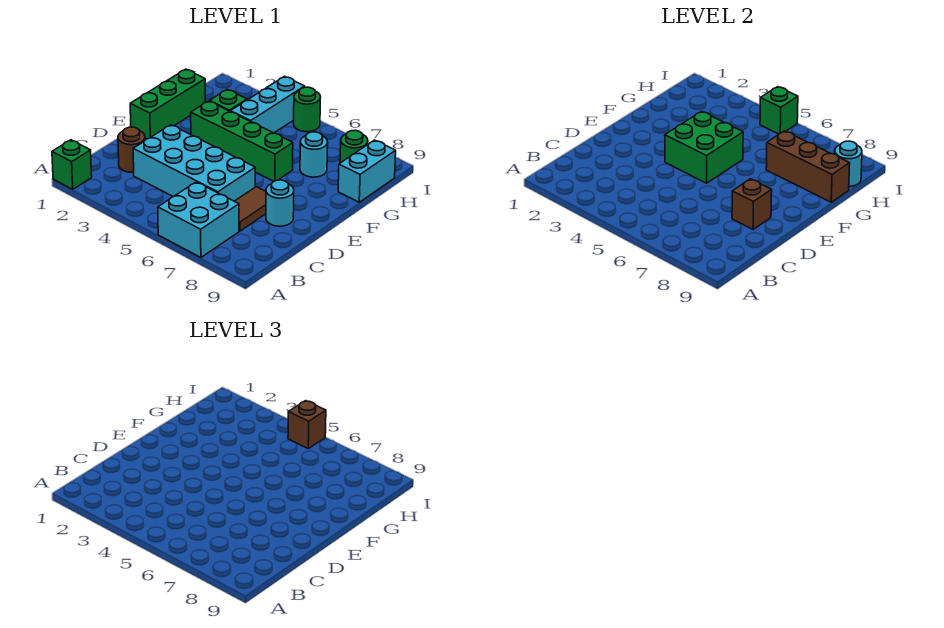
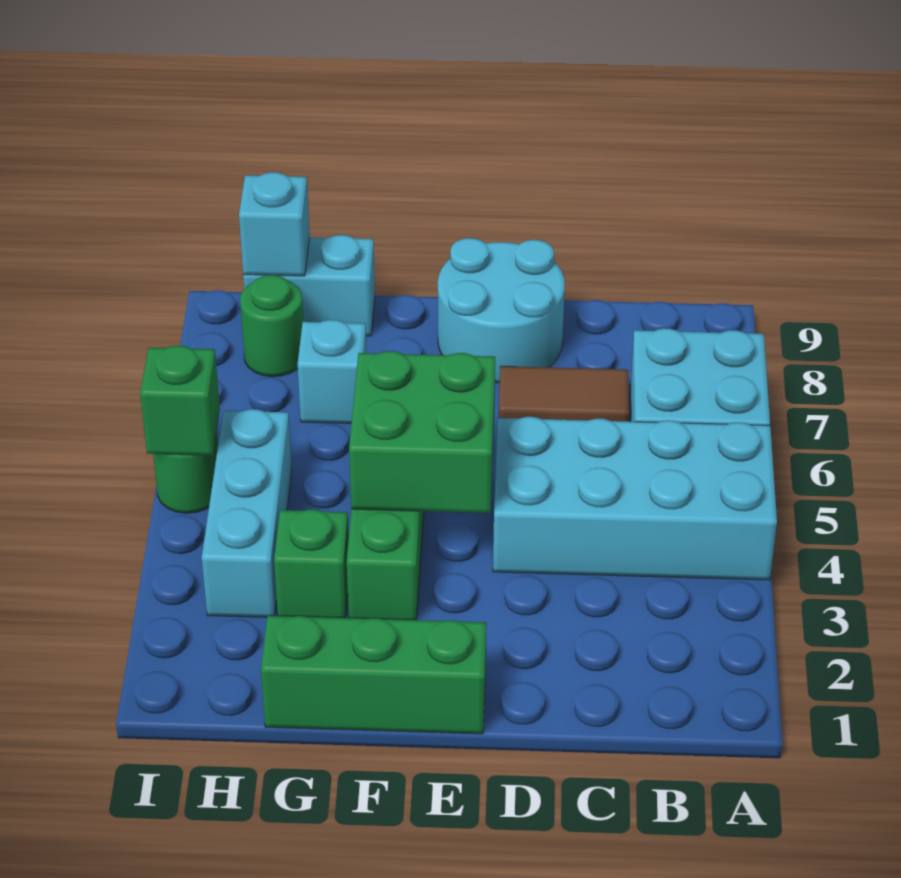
green brick A1 level 1 -> none
brown round brick C2 level 1 -> none
cyan brick C3:D6 level 1 -> cyan brick A4:D5 level 1
cyan round brick D8 level 1 -> cyan round brick D8:E9 level 1
brown brick D8 level 2 -> none
cyan brick G4:I4 level 1 -> cyan brick H3:H5 level 1
cyan round brick G7 level 1 -> cyan brick G7 level 1
brown brick G7:G9 level 2 -> none
cyan round brick H9 level 2 -> cyan brick H9 level 2
brown brick I5 level 3 -> none

